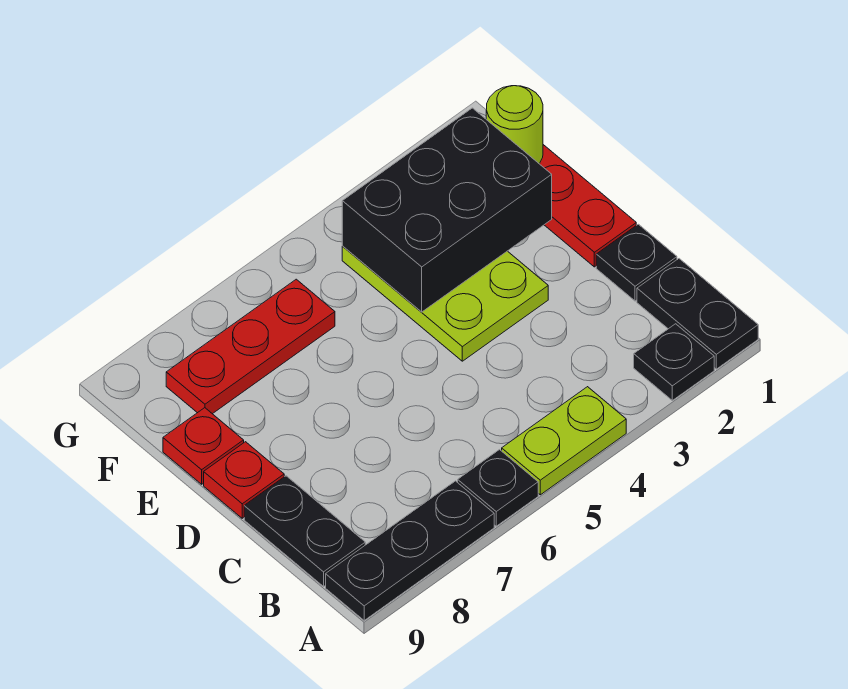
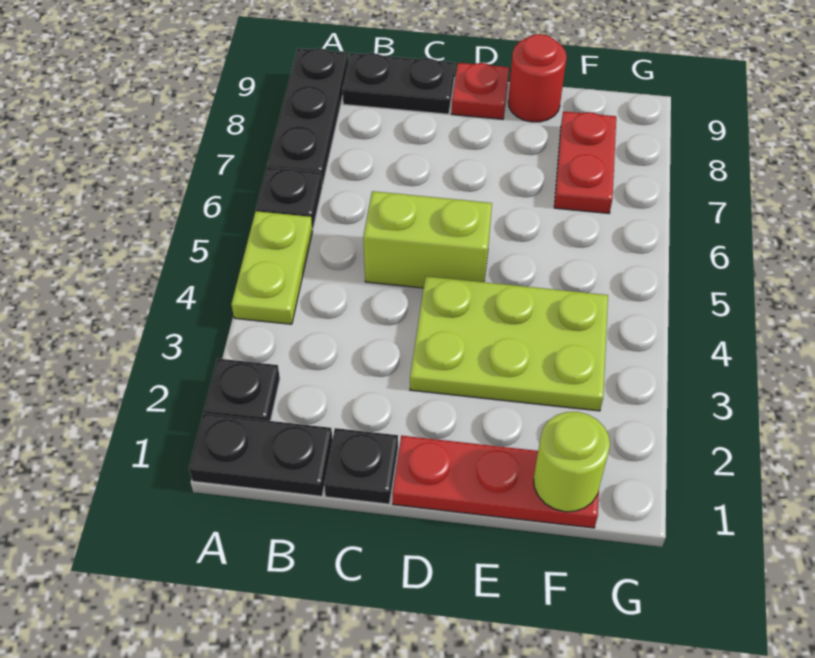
none -> lime brick C5:D5 level 1
black brick E2:F4 level 2 -> none
red plate E9 level 1 -> red round brick E9 level 1
red plate F6:F8 level 1 -> red plate F7:F8 level 1

